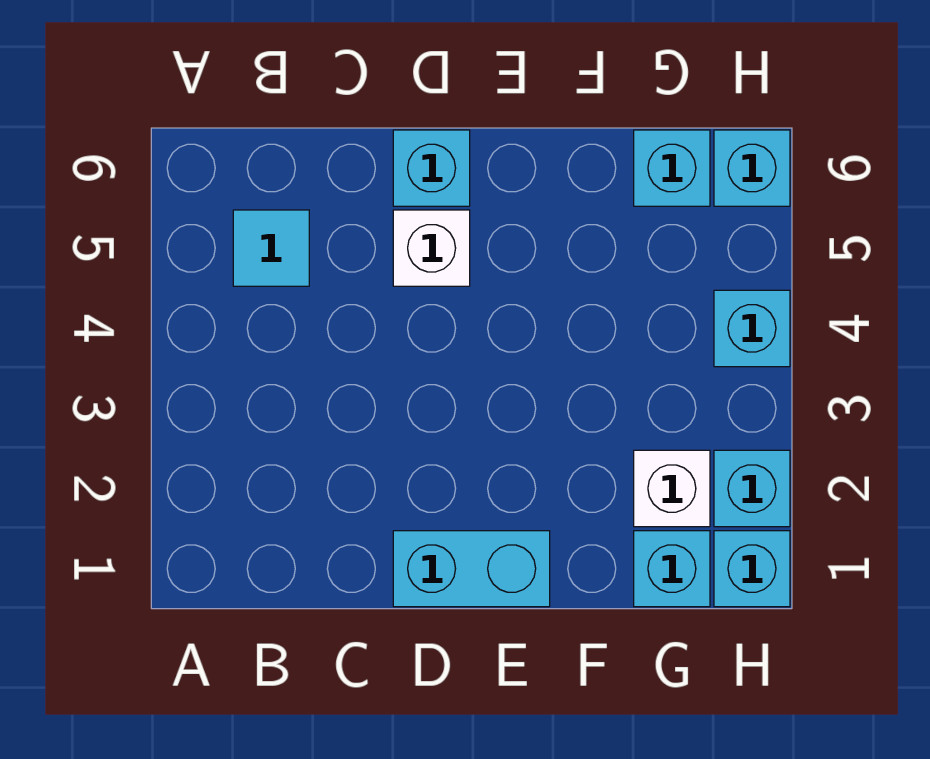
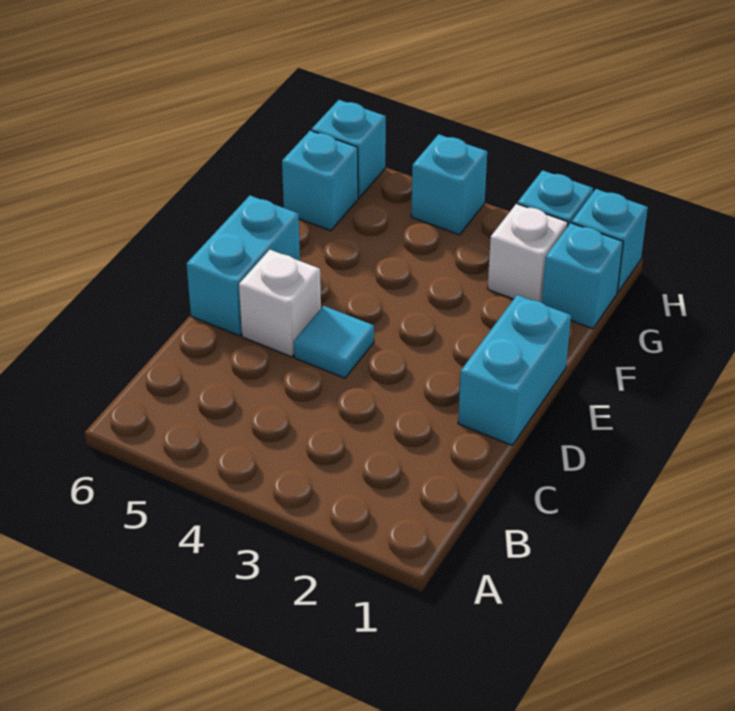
cyan tile B5 level 1 -> cyan tile D4 level 1
cyan brick D6 level 1 -> cyan brick D6:E6 level 1

